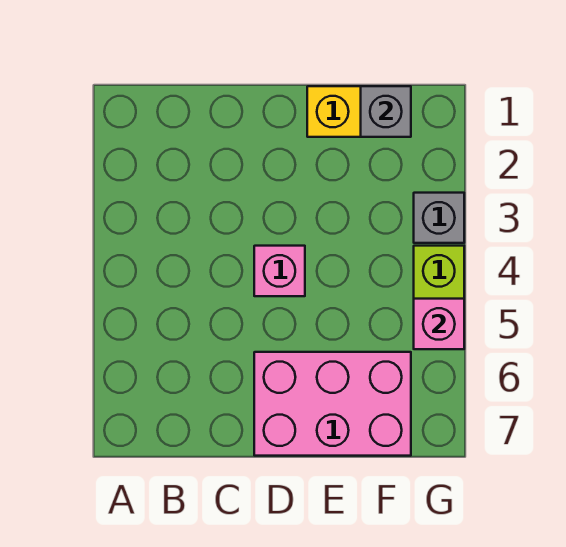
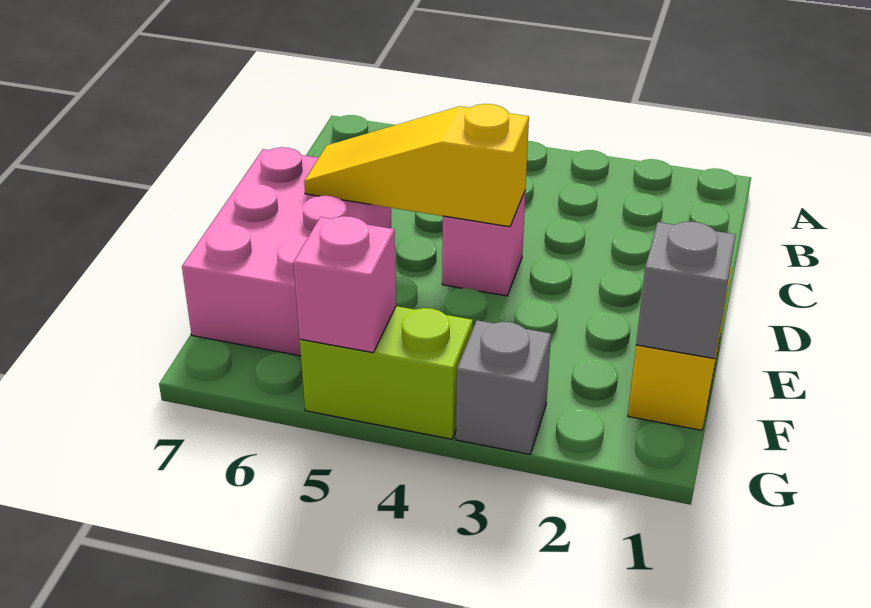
none -> yellow slope D4:D6 level 2 top 4

